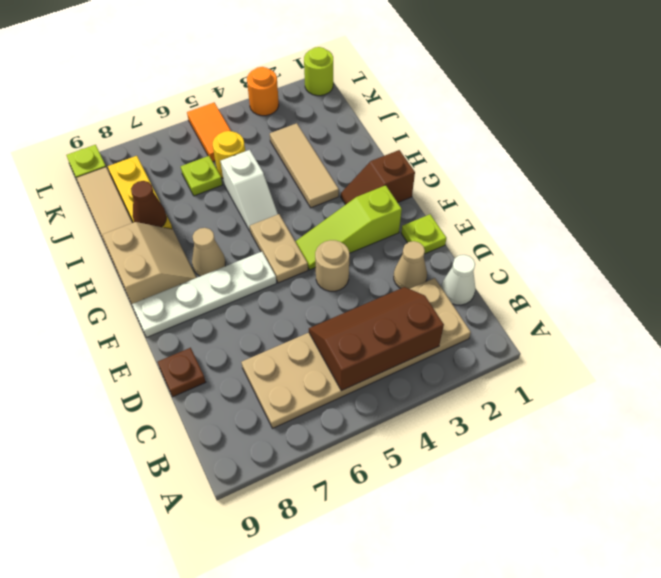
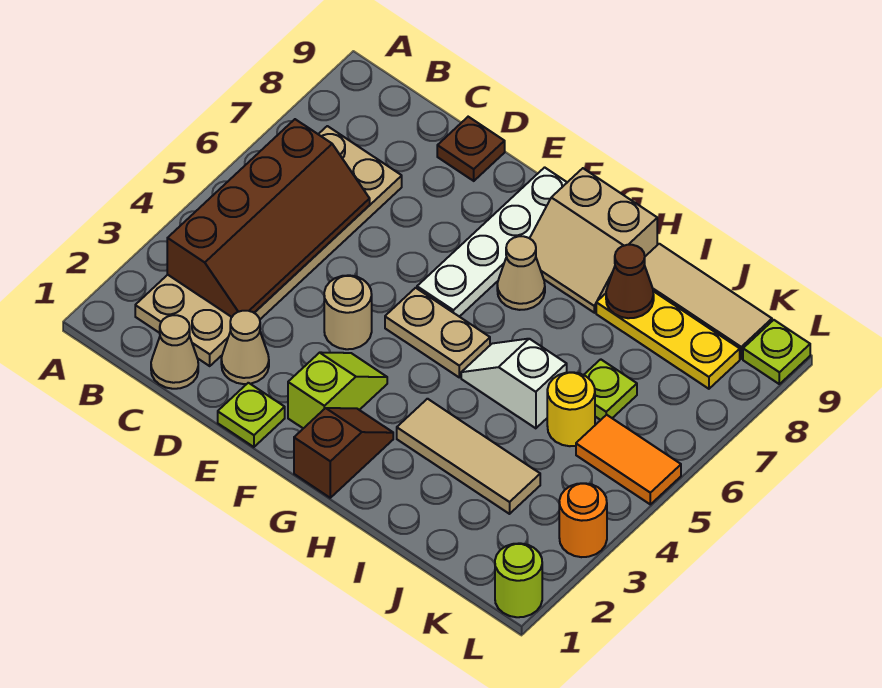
brown slope B3:C5 level 2 top B -> brown slope B3:C6 level 2 top B
white cone C1 level 1 -> tan cone C1 level 1
lime slope F2:F4 level 1 top 2 -> lime slope F2:F3 level 1 top 2

